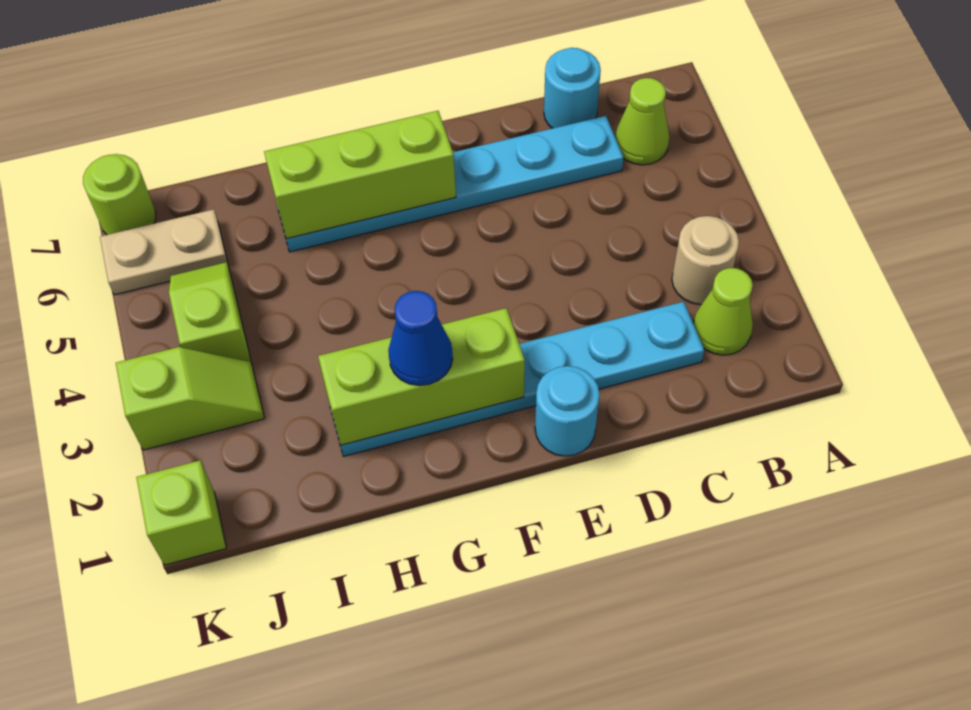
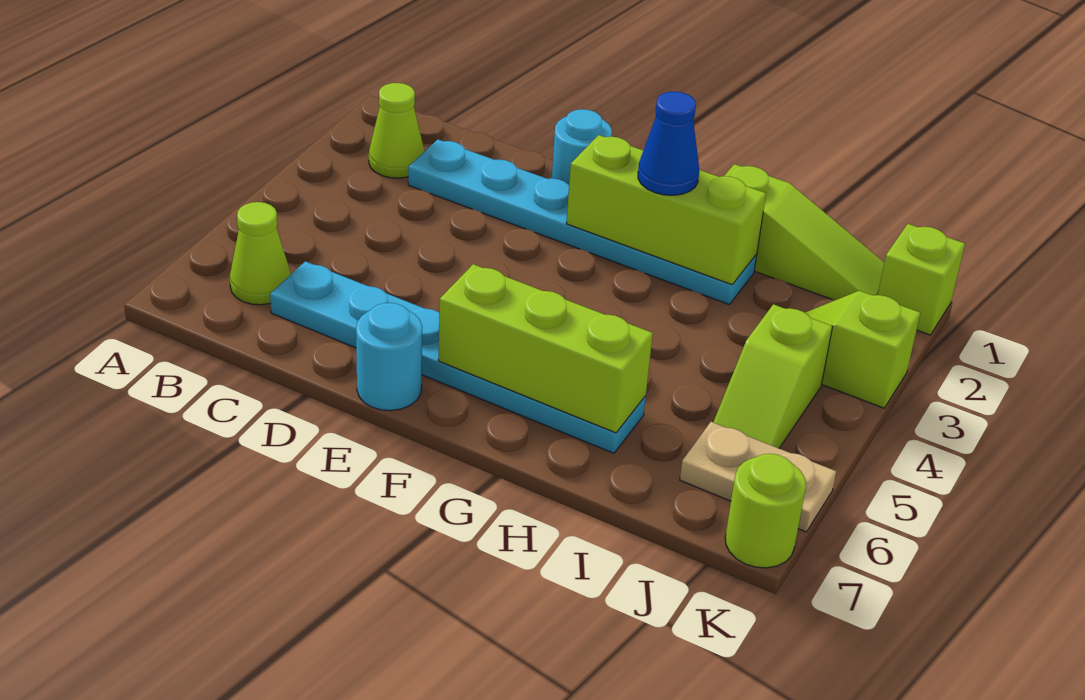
tan round brick B3 level 1 -> none
cyan round brick C7 level 1 -> cyan round brick E7 level 1
none -> lime slope H1:J1 level 1 top H

